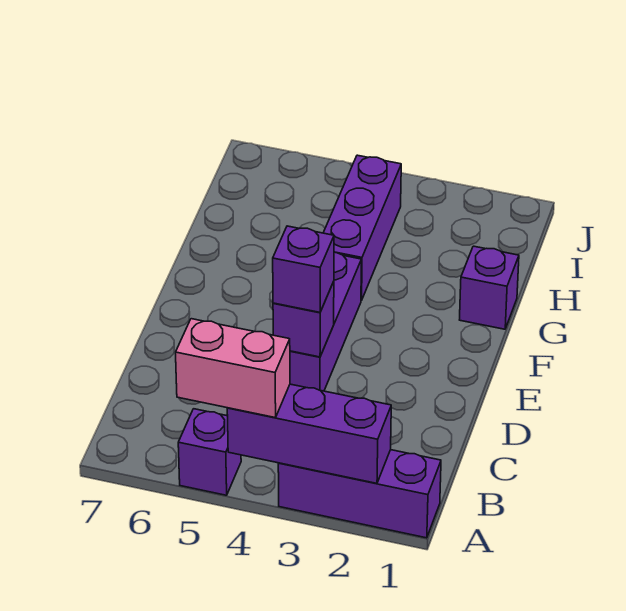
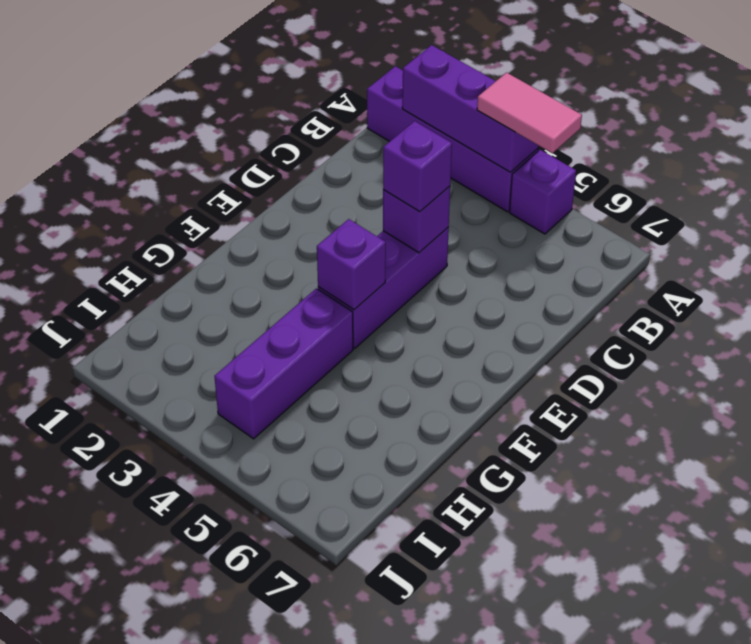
purple brick A1:A3 level 1 -> purple brick A1:A4 level 1
pink brick A4:A5 level 3 -> pink tile A4:A5 level 3
purple brick G1 level 1 -> purple brick F4 level 2

